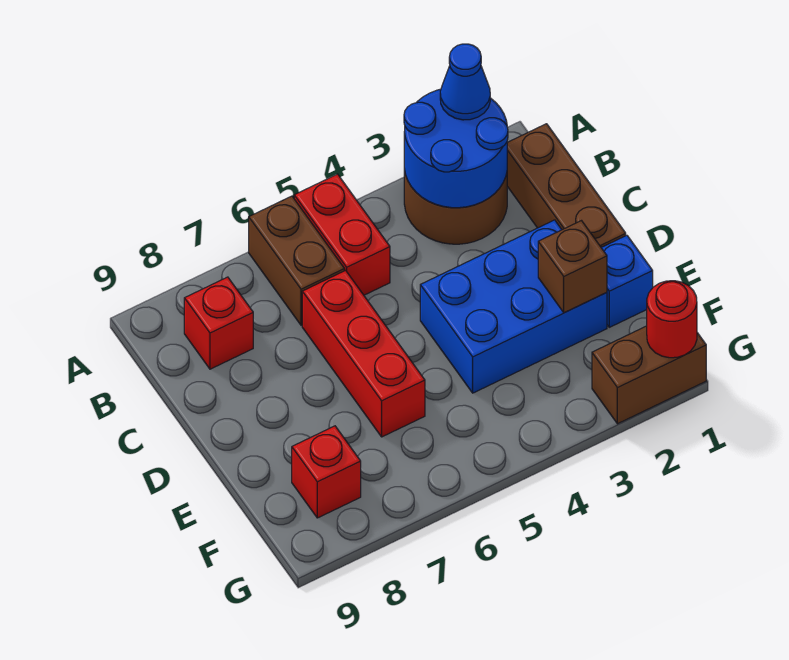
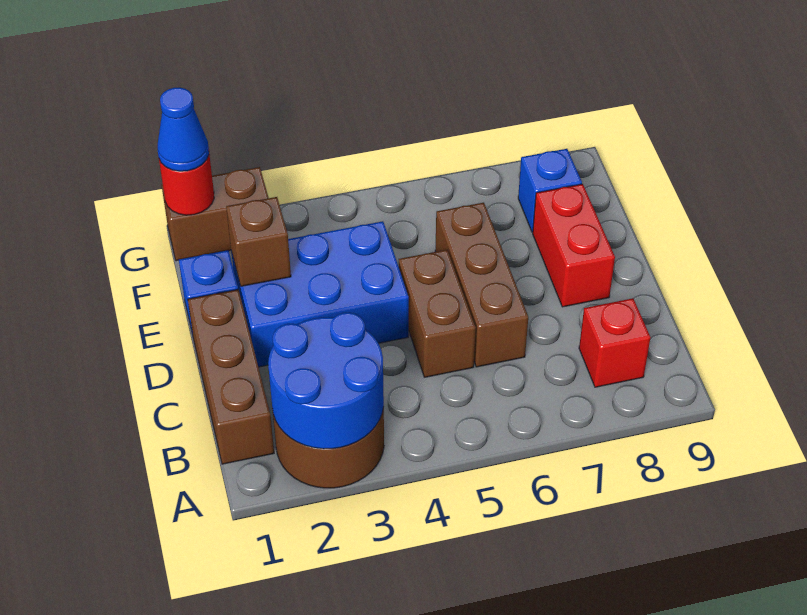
blue cone A2 level 3 -> blue cone G1 level 3
red brick A5:B5 level 1 -> red brick D8:E8 level 1
brown brick A6:B6 level 1 -> brown brick C5:D5 level 1
red brick C6:E6 level 1 -> brown brick C6:E6 level 1
red brick F8 level 1 -> blue brick F8 level 1

